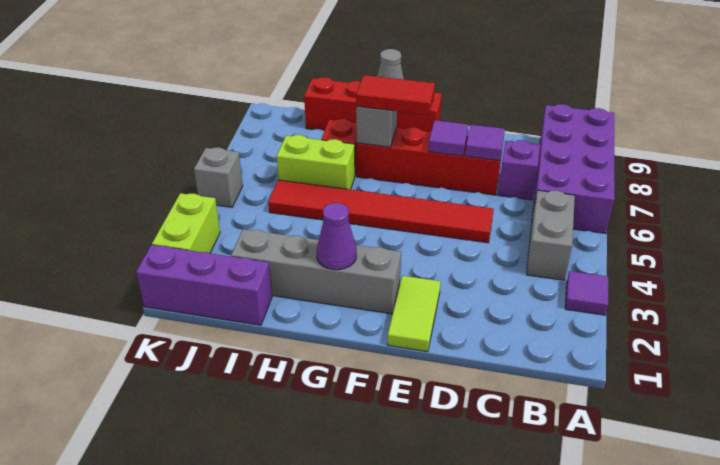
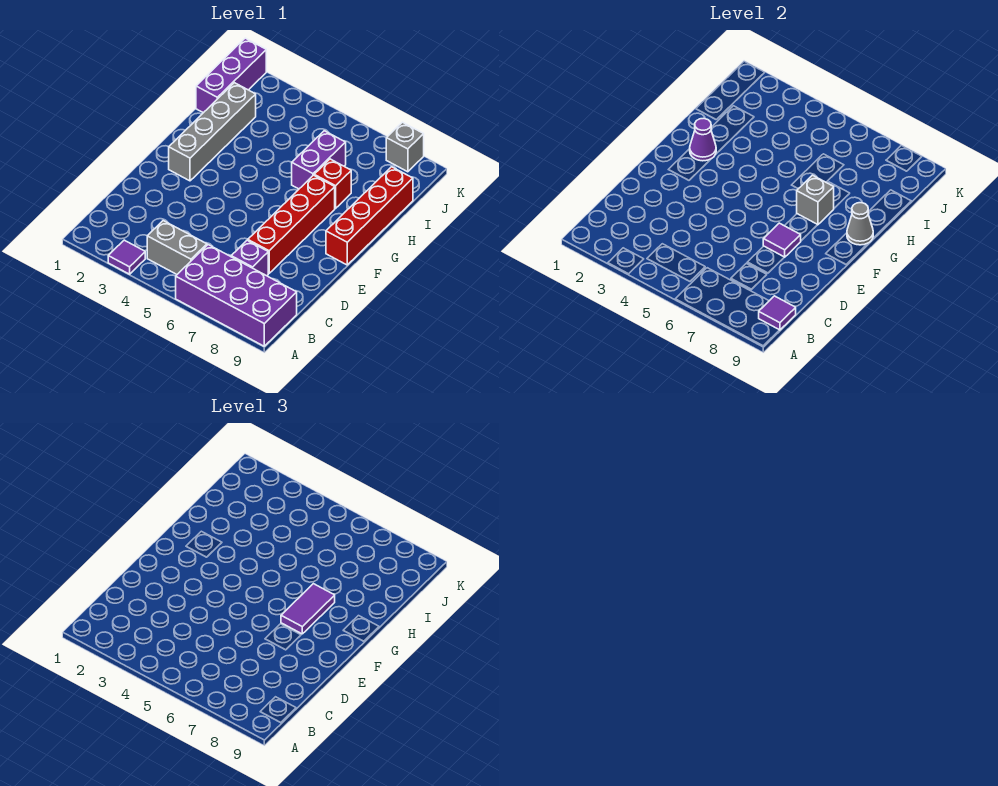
red tile D5:I5 level 1 -> none
purple tile D7 level 2 -> purple tile B9 level 2
lime tile E1:E2 level 1 -> none
red tile F7:G7 level 3 -> purple tile F7:G7 level 3
lime brick H6:I6 level 1 -> purple brick H6:I6 level 1
lime brick K2:K3 level 1 -> none
grey brick K5 level 1 -> grey brick K8 level 1

